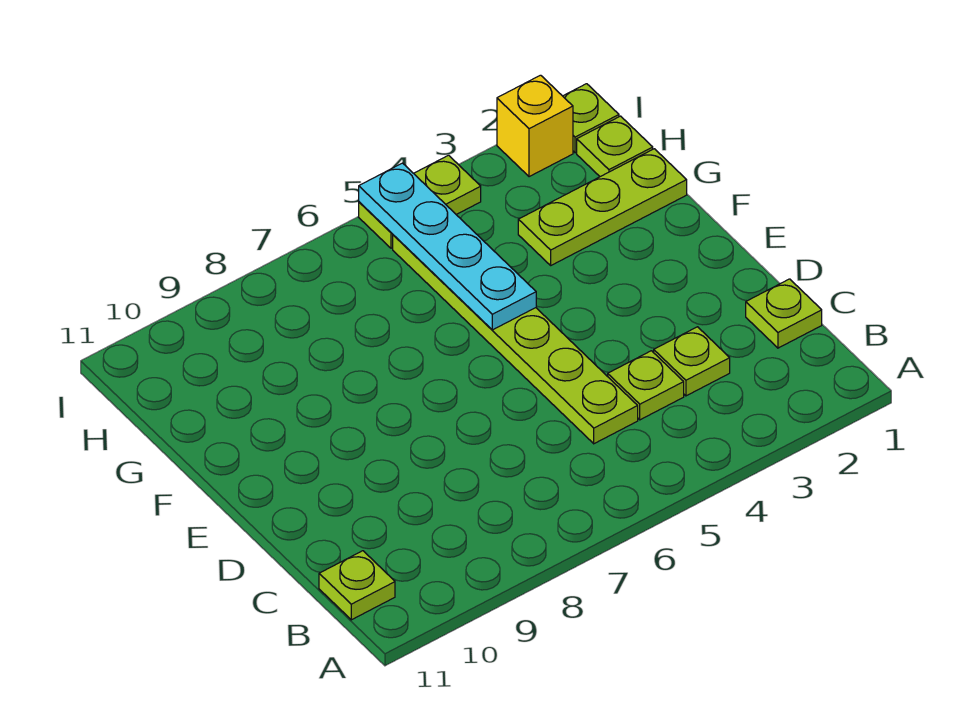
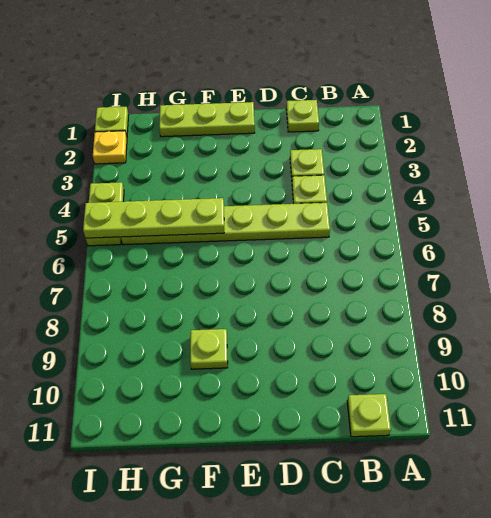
cyan plate F5:I5 level 2 -> lime plate F5:I5 level 2
lime plate G1:G3 level 1 -> lime plate E1:G1 level 1
lime plate H1 level 1 -> lime plate F9 level 1
yellow brick I2 level 1 -> yellow plate I2 level 1

